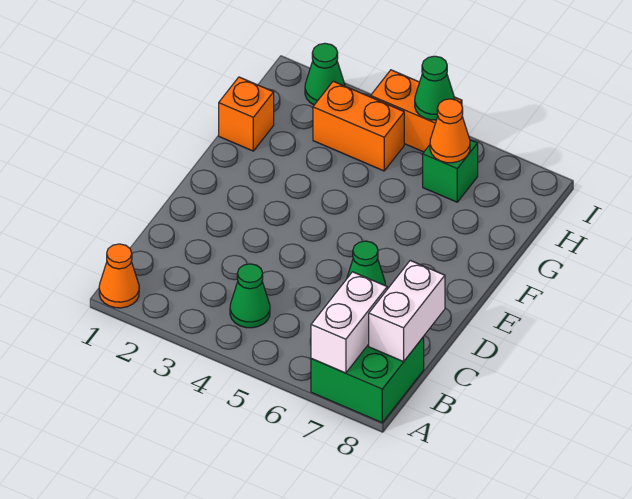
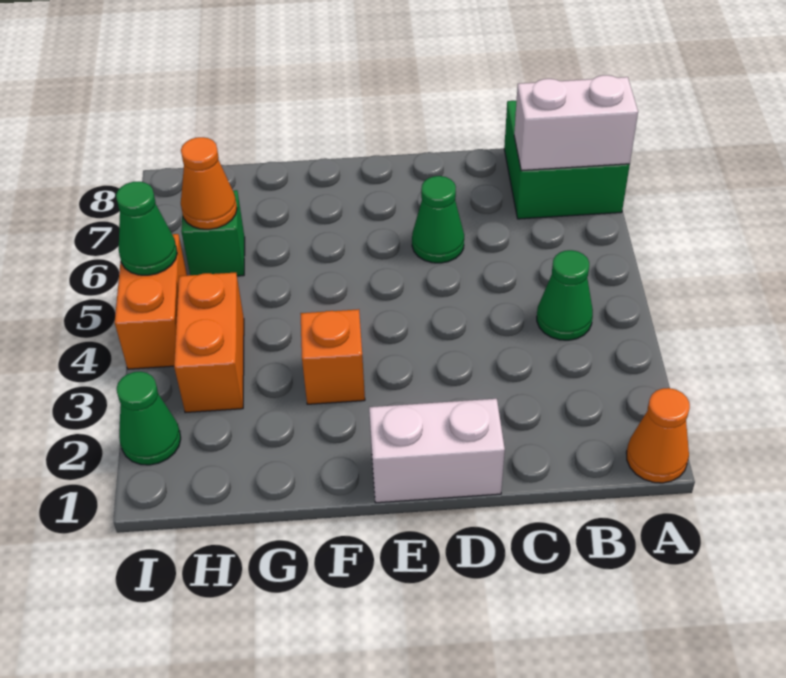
white brick B8:C8 level 2 -> white brick D1:E1 level 1
orange brick G1 level 1 -> orange brick F3 level 1

